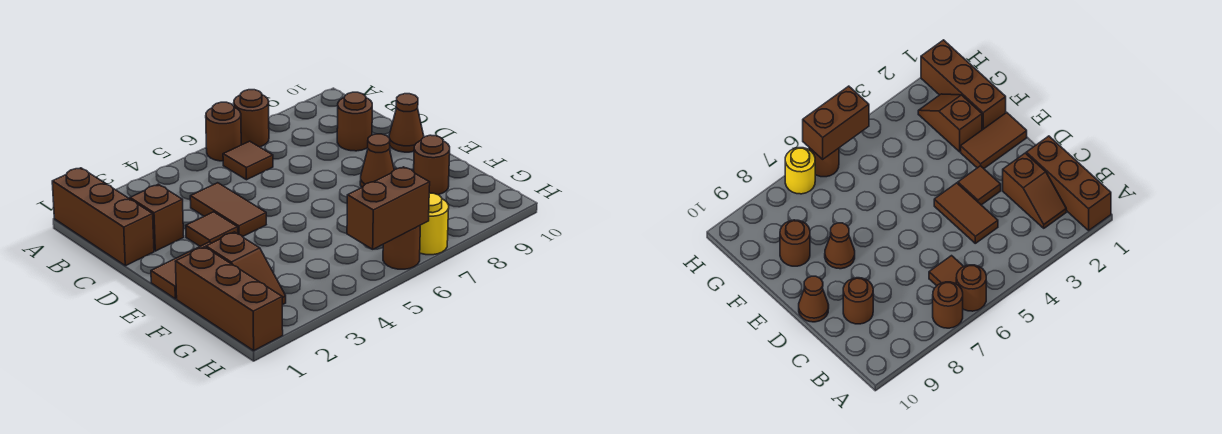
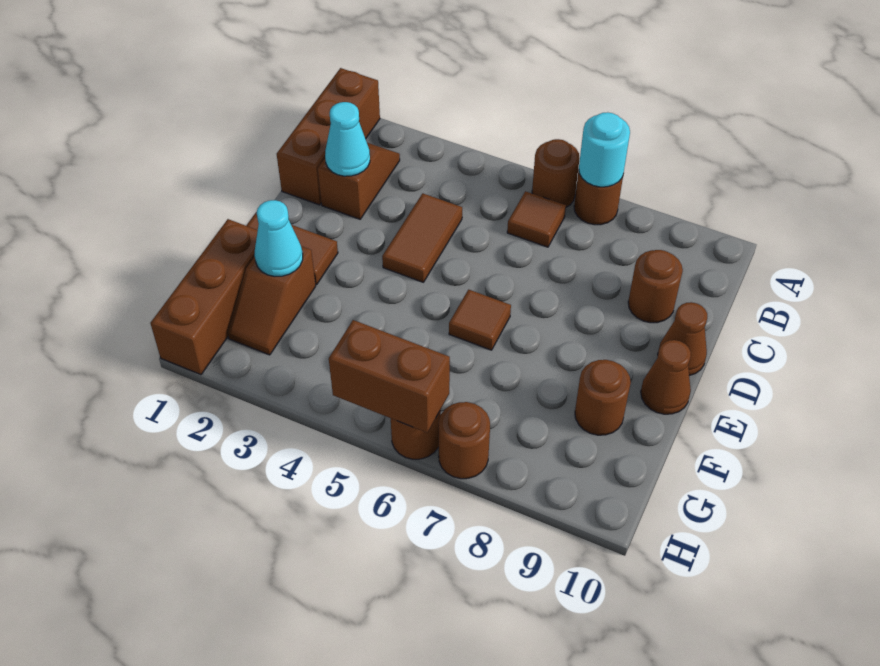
none -> cyan round brick A7 level 2
none -> cyan cone C2 level 2
brown tile D3 level 1 -> brown tile E6 level 1
brown cone E8 level 1 -> brown cone E10 level 1
none -> cyan cone F2 level 2
yellow round brick H7 level 1 -> brown round brick H7 level 1

